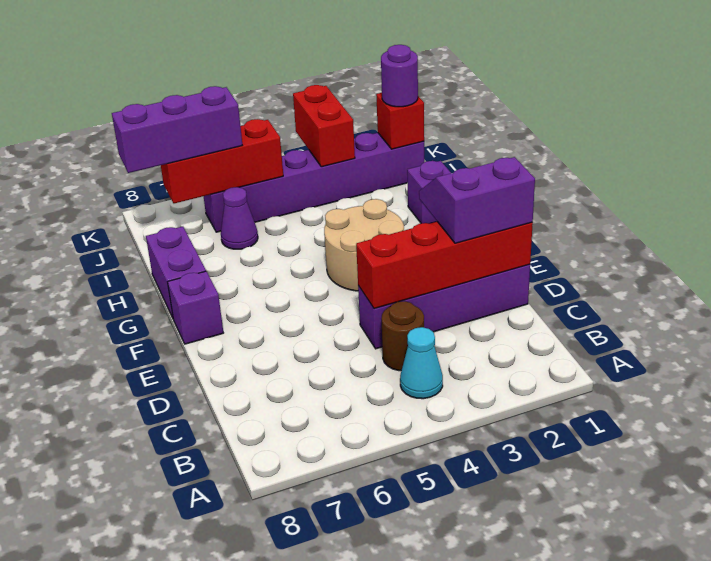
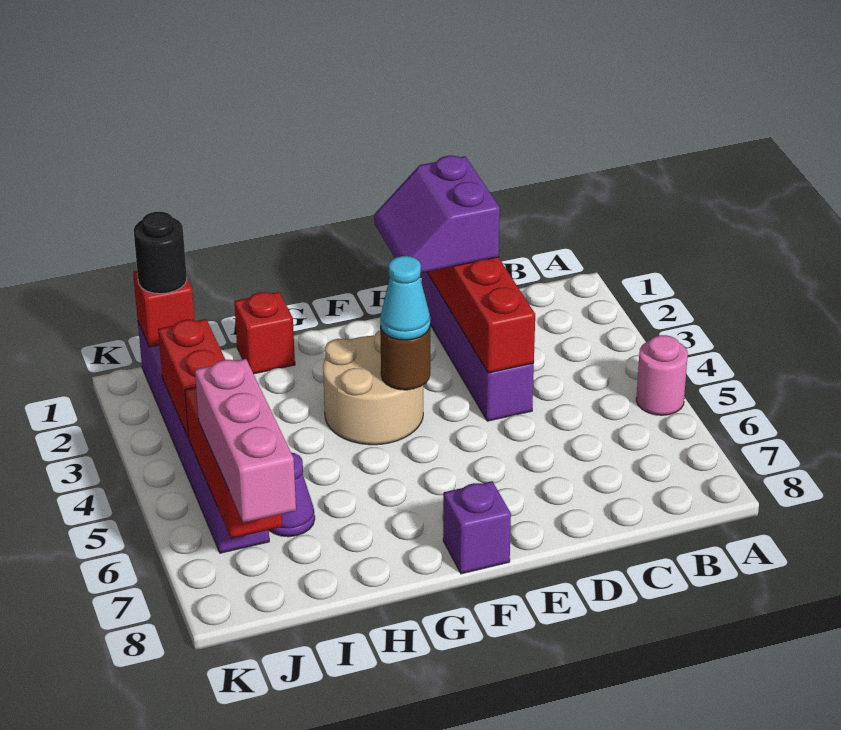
none -> pink round brick A5 level 1
cyan cone B4 level 1 -> cyan cone F4 level 3
brown round brick C4 level 1 -> brown round brick F4 level 2
purple brick G8:H8 level 1 -> none
purple brick H1 level 1 -> red brick H1 level 1
purple round brick J1 level 3 -> black round brick J1 level 3
red brick J3:K3 level 2 -> red brick J3:J4 level 2
purple brick J6:J8 level 3 -> pink brick J6:J8 level 3

